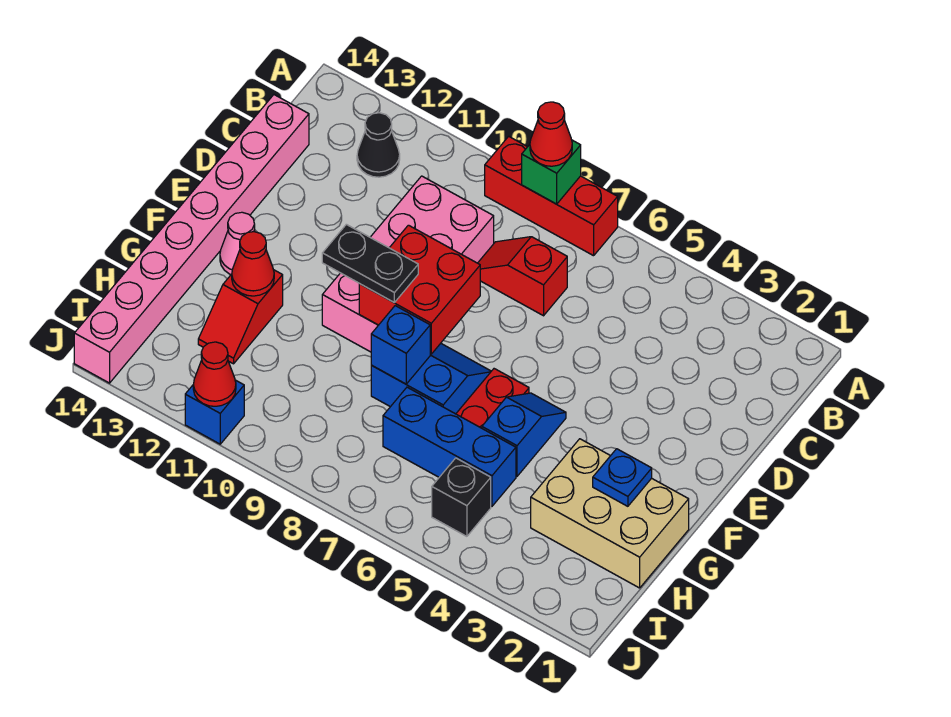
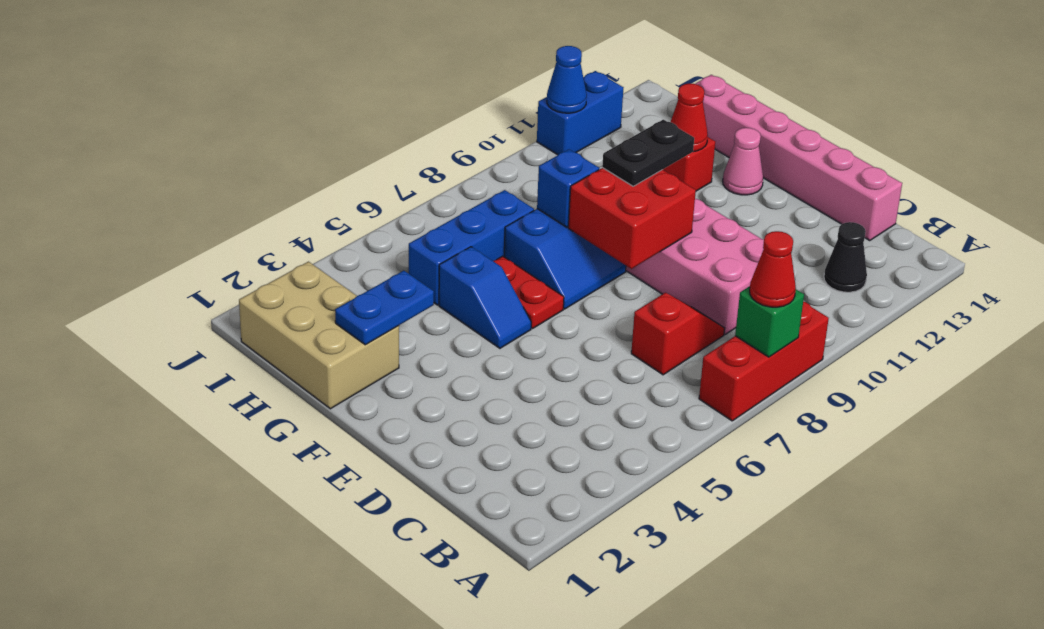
pink brick C14:J14 level 1 -> pink brick C14:H14 level 1
tan brick G1:H3 level 1 -> tan brick G1:I2 level 1
blue plate G2 level 2 -> blue plate G2:G3 level 2
black brick I5 level 1 -> none
blue brick J11 level 1 -> blue brick J11:J12 level 1
red cone J11 level 2 -> blue cone J11 level 2

